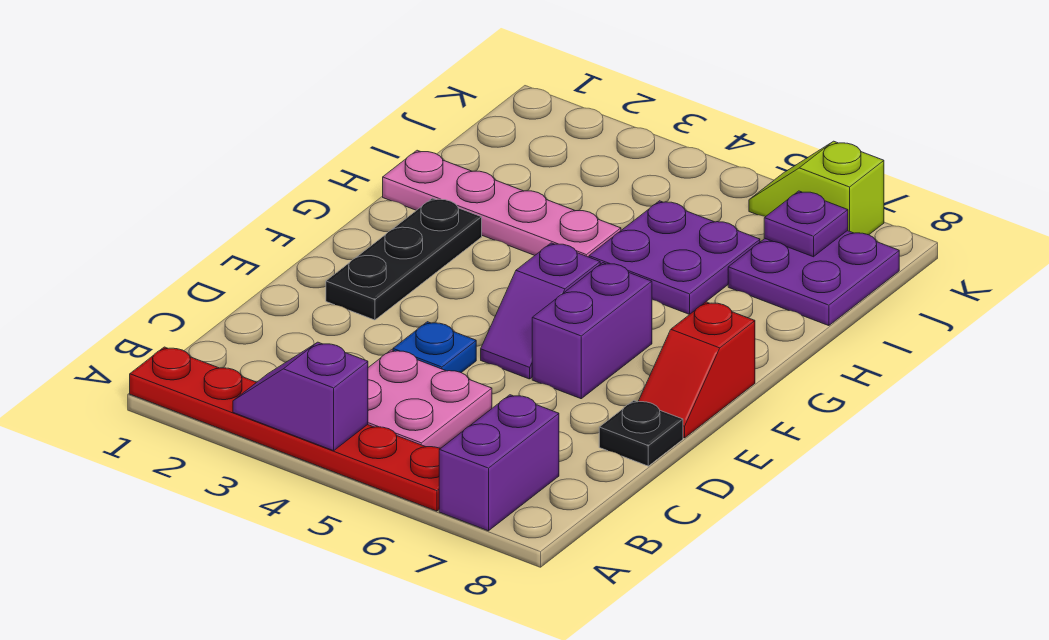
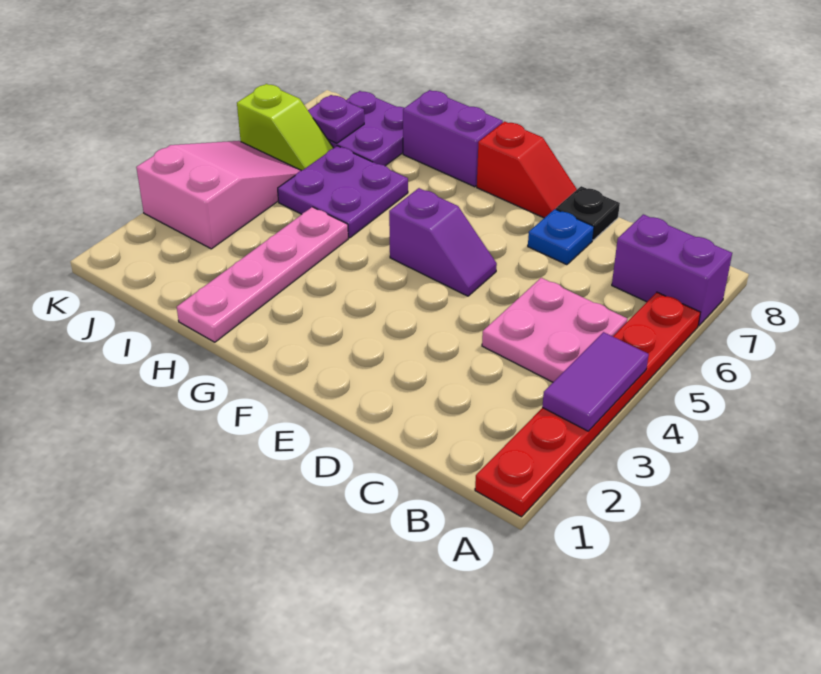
purple slope A3:A4 level 2 top 4 -> purple tile A3:A4 level 2
blue plate D4 level 1 -> blue plate D7 level 1
black plate E2:G2 level 1 -> none
purple brick E6:F6 level 1 -> purple brick G8:H8 level 1
none -> pink slope J3:K5 level 1 top 3
lime slope K6:K7 level 1 top 7 -> lime slope J6:K6 level 1 top K

